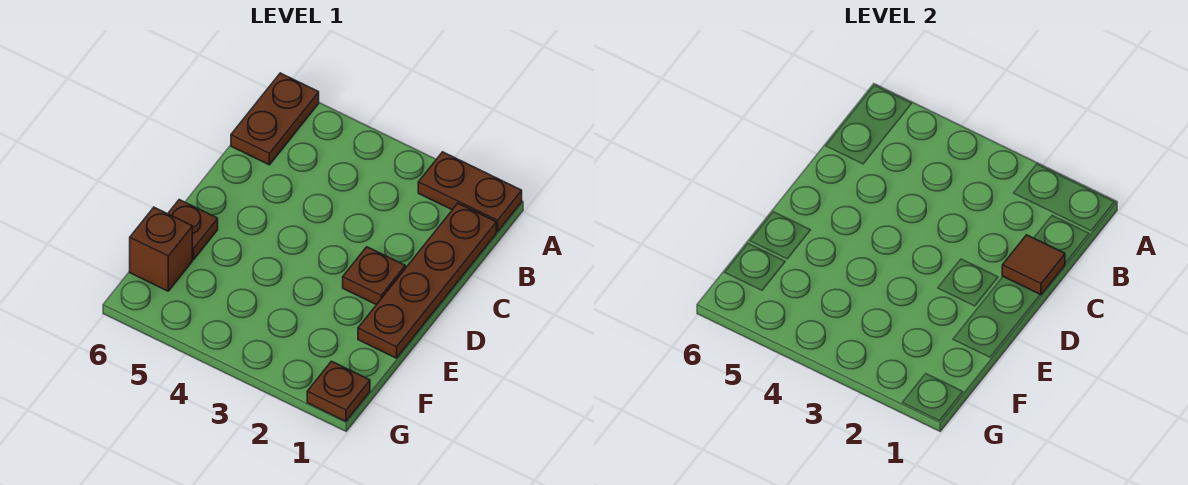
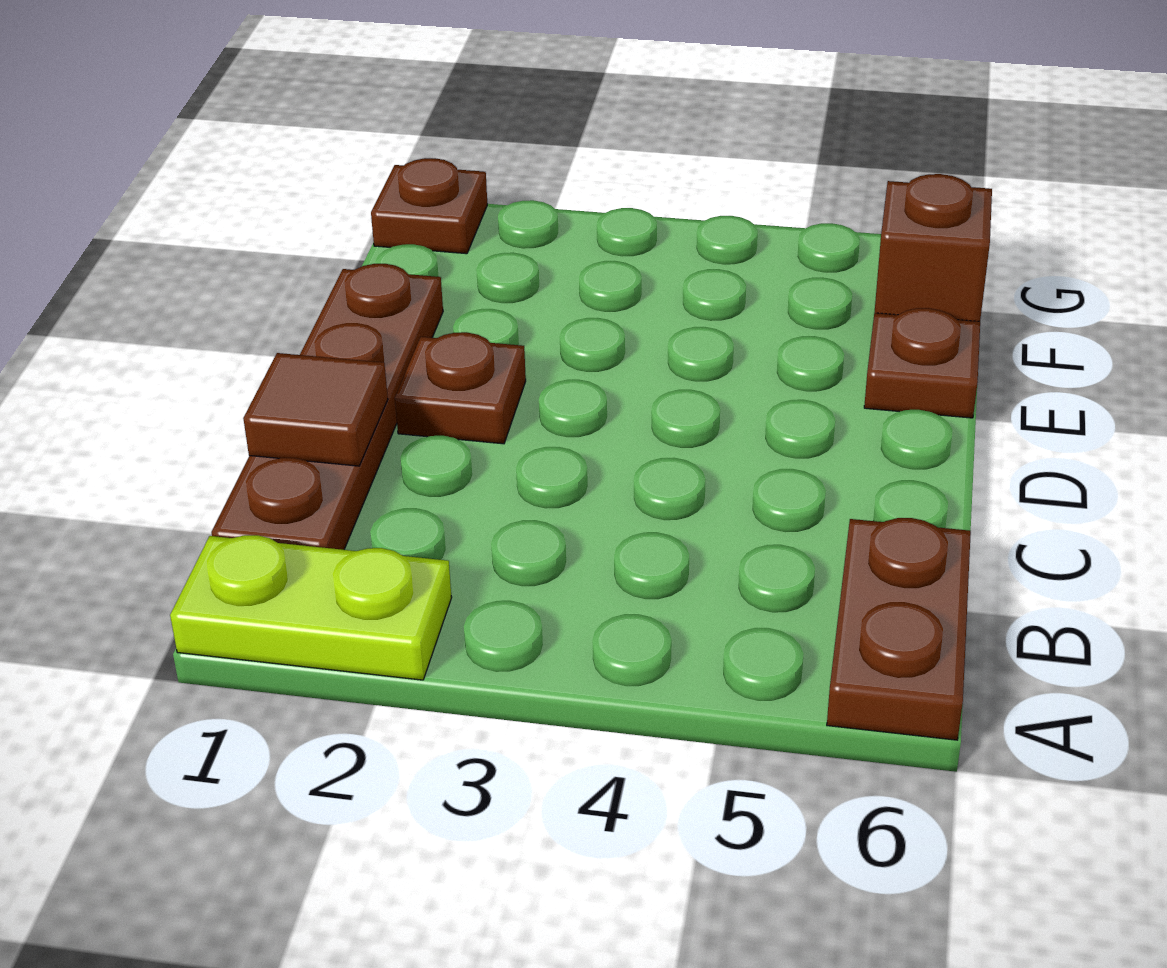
brown plate A1:A2 level 1 -> lime plate A1:A2 level 1

